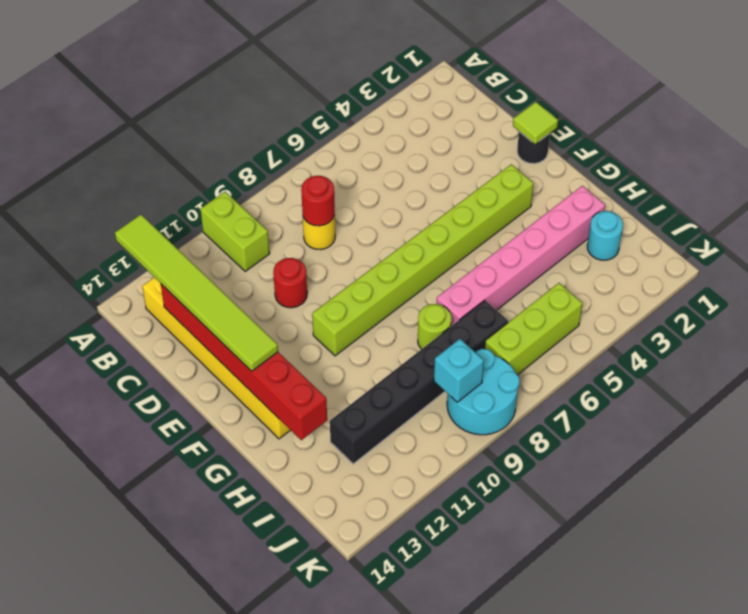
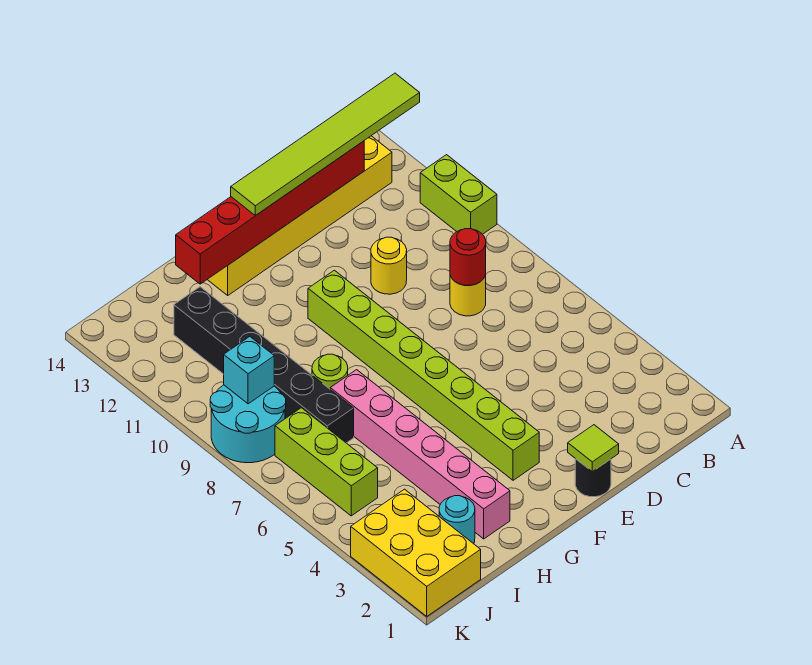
lime brick A10:B10 level 1 -> lime brick A10:A11 level 1
red round brick D10 level 1 -> yellow round brick D10 level 1
none -> yellow brick J1:K3 level 1

